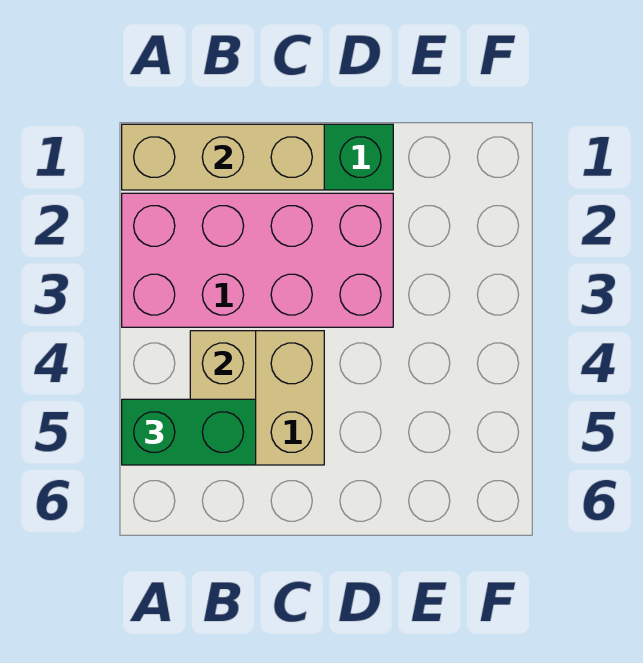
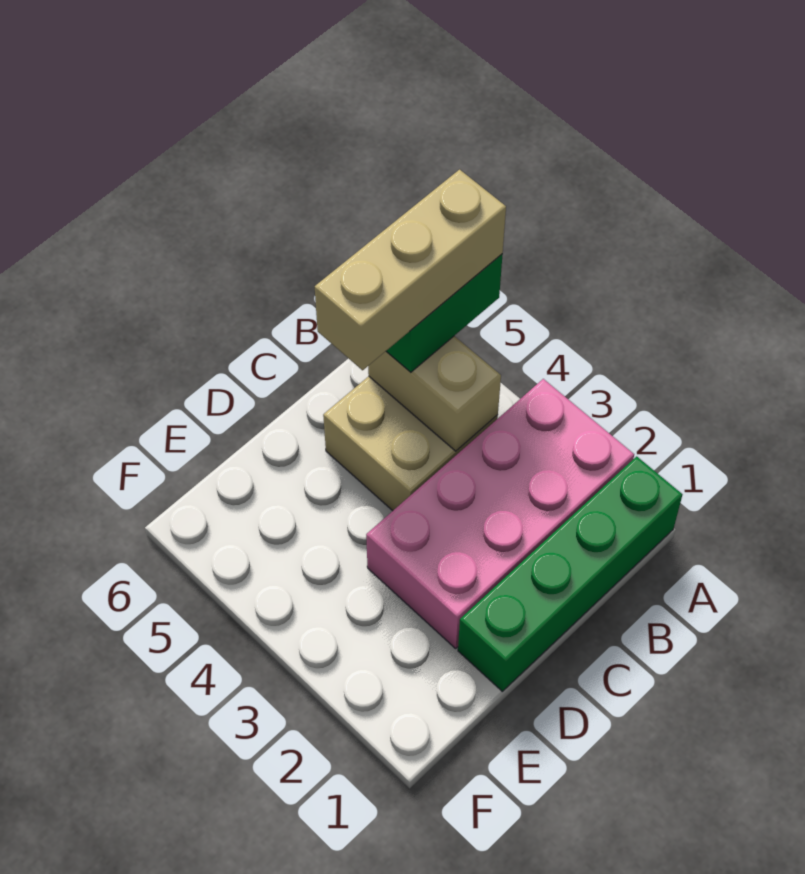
tan brick A1:C1 level 2 -> tan brick A5:C5 level 4

